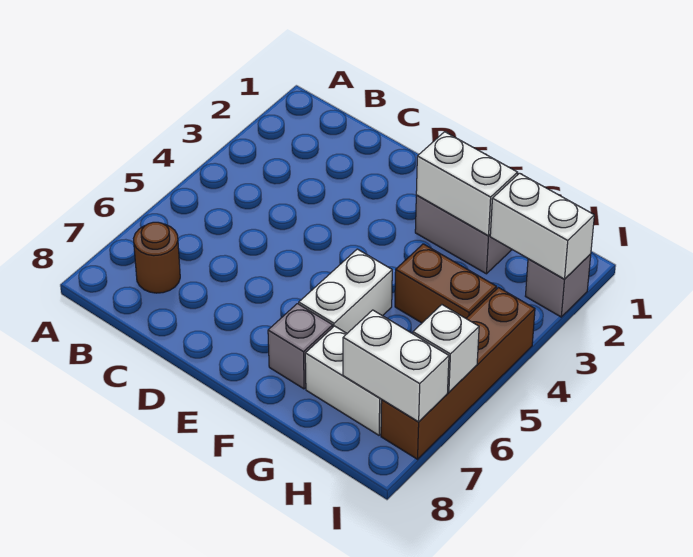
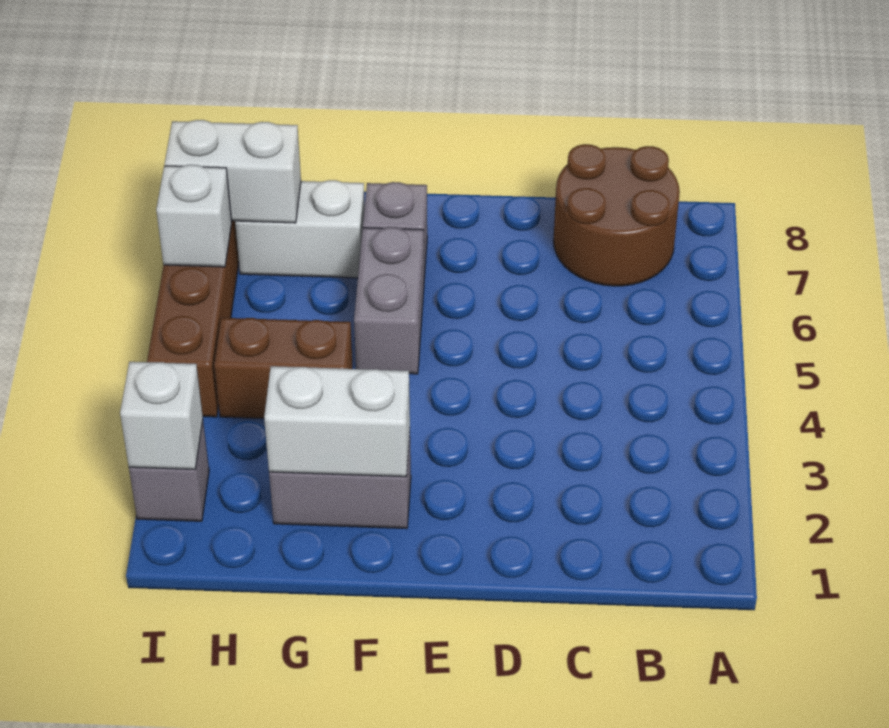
brown round brick B7 level 1 -> brown round brick B7:C8 level 1
white brick F5:F6 level 1 -> grey brick F5:F6 level 1
white brick H2:I2 level 2 -> white brick I2 level 2

